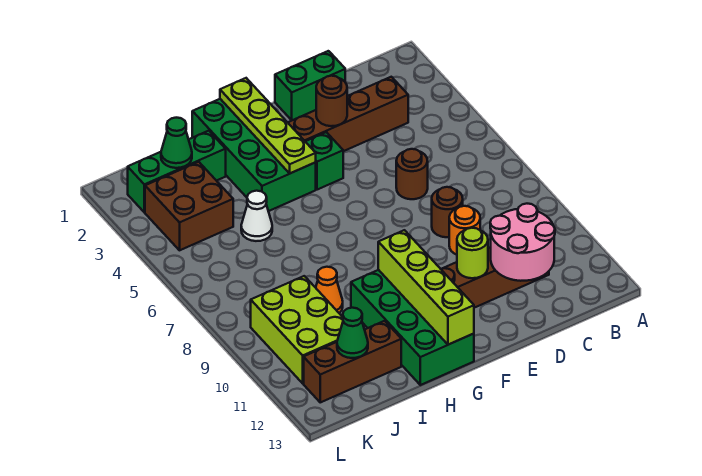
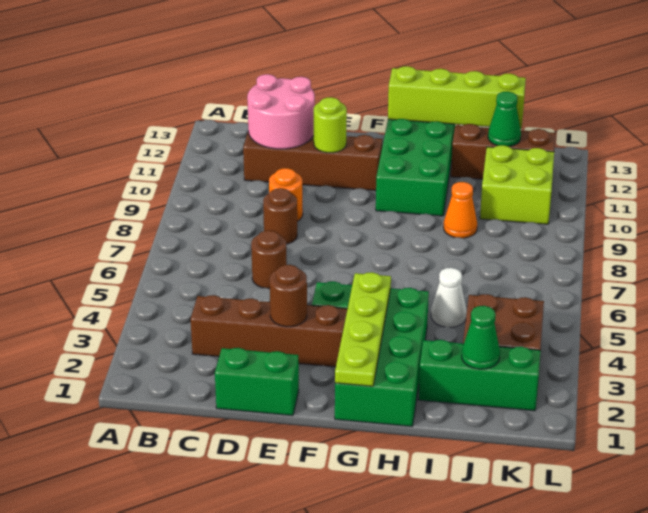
lime brick G10:G13 level 2 -> lime brick G13:J13 level 2
lime brick J9:K11 level 1 -> lime brick J10:K11 level 1

